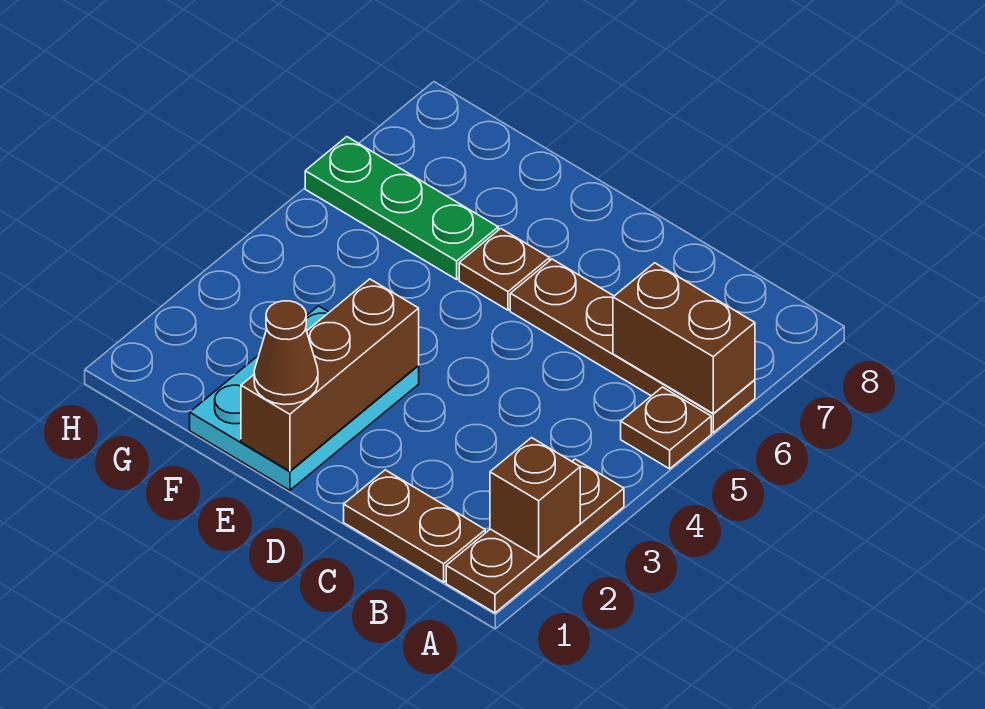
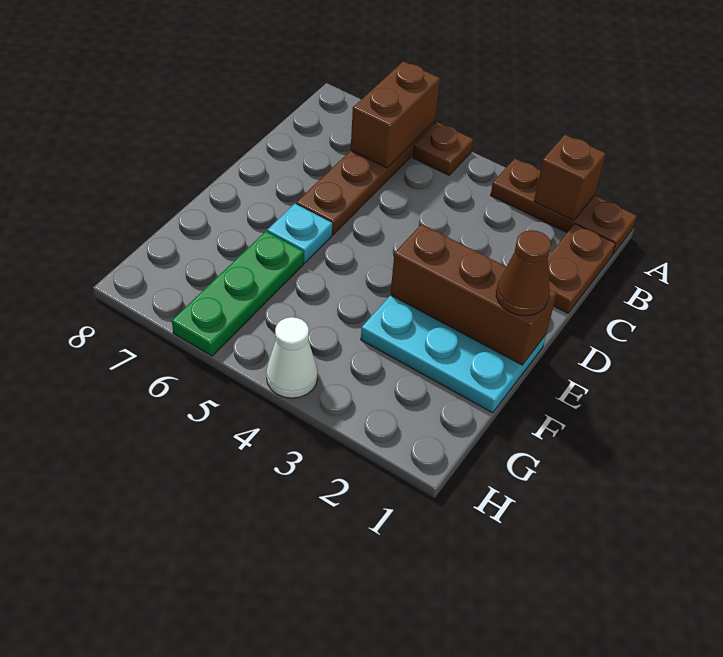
brown plate E6 level 1 -> cyan plate E6 level 1
none -> white cone H4 level 1

